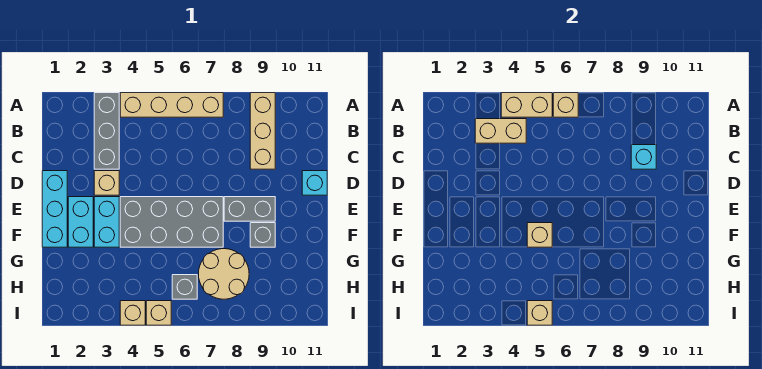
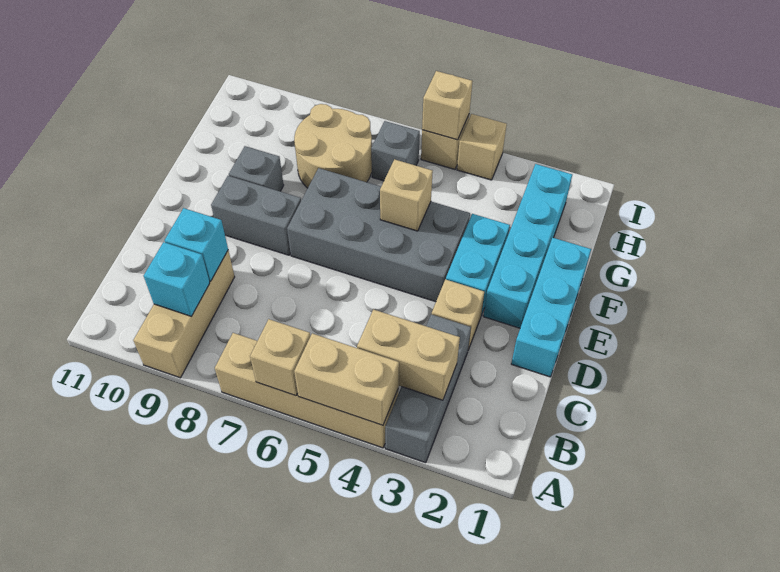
cyan brick D11 level 1 -> cyan brick B9 level 2
cyan brick E2:F2 level 1 -> cyan brick E2:H2 level 1

